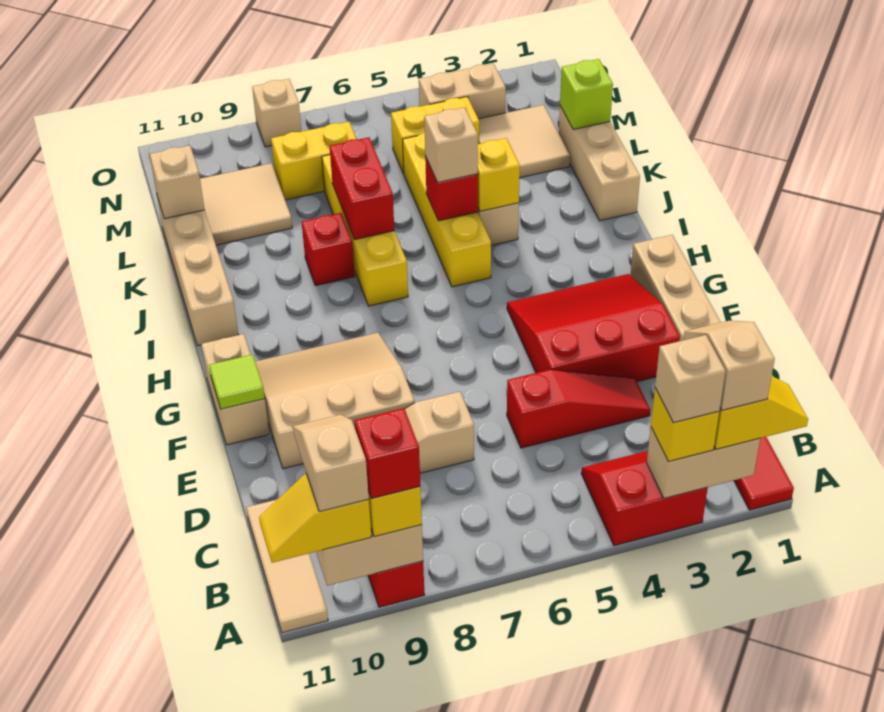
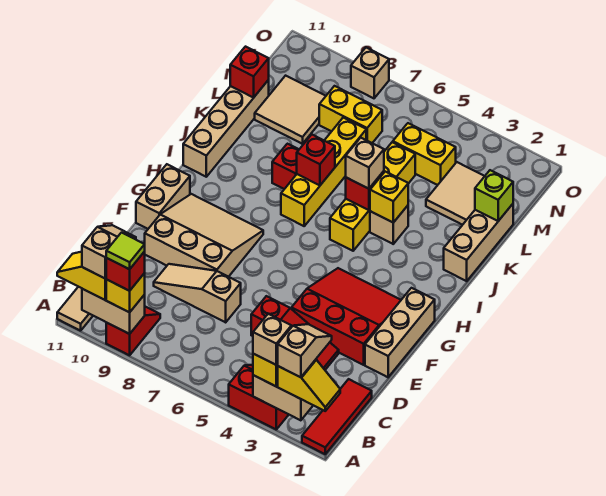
lime tile F11 level 2 -> lime tile A9 level 5
red brick J7:K7 level 2 -> red brick J7 level 2
tan brick L11 level 2 -> red brick L11 level 2
tan brick N3:N4 level 1 -> none

